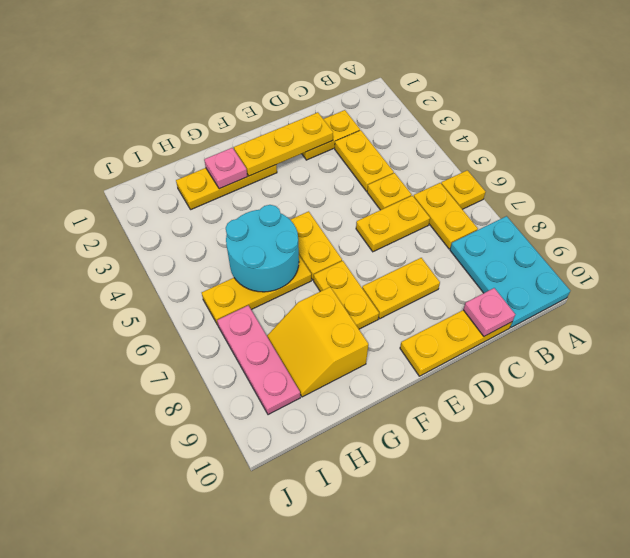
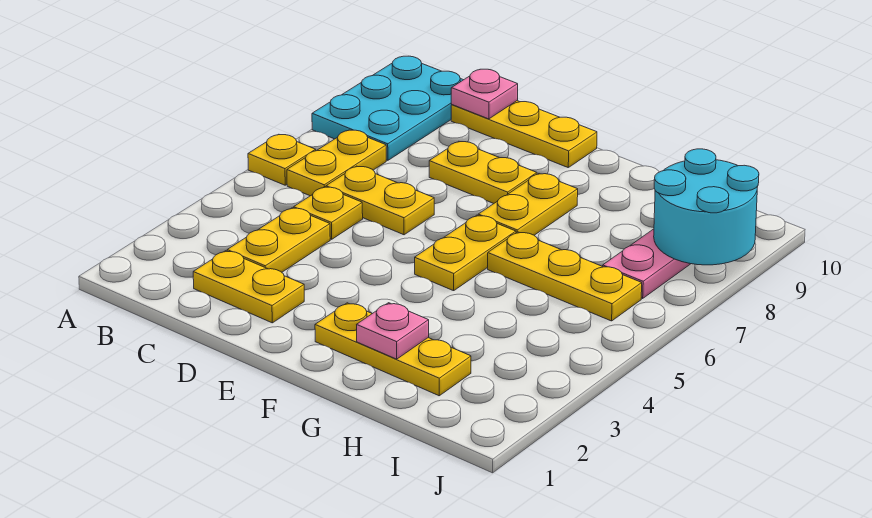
yellow plate D2:F2 level 2 -> none
cyan round brick G5:H6 level 2 -> cyan round brick I8:J9 level 2
yellow slope G8:H9 level 1 top G -> none

